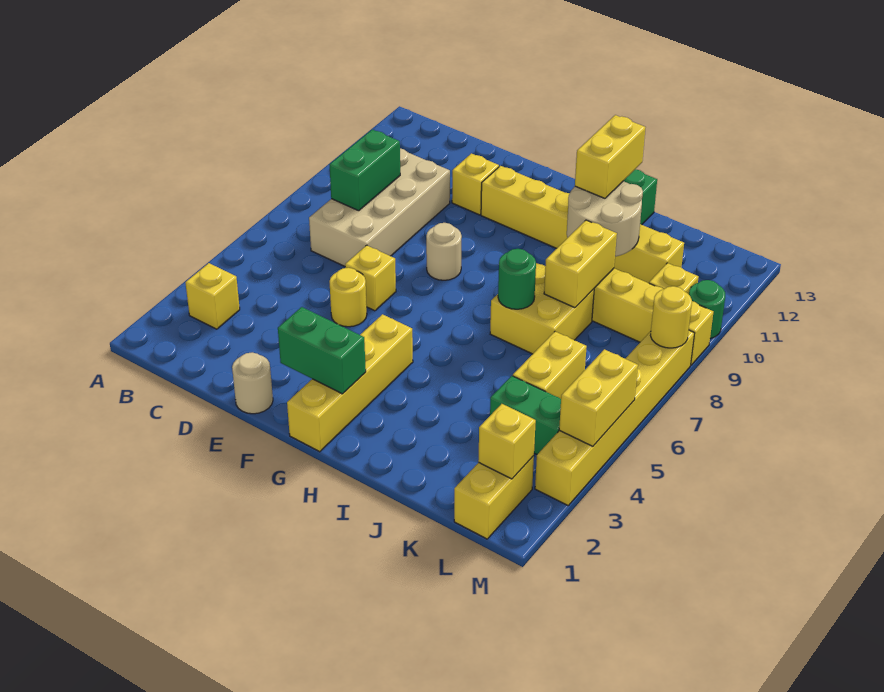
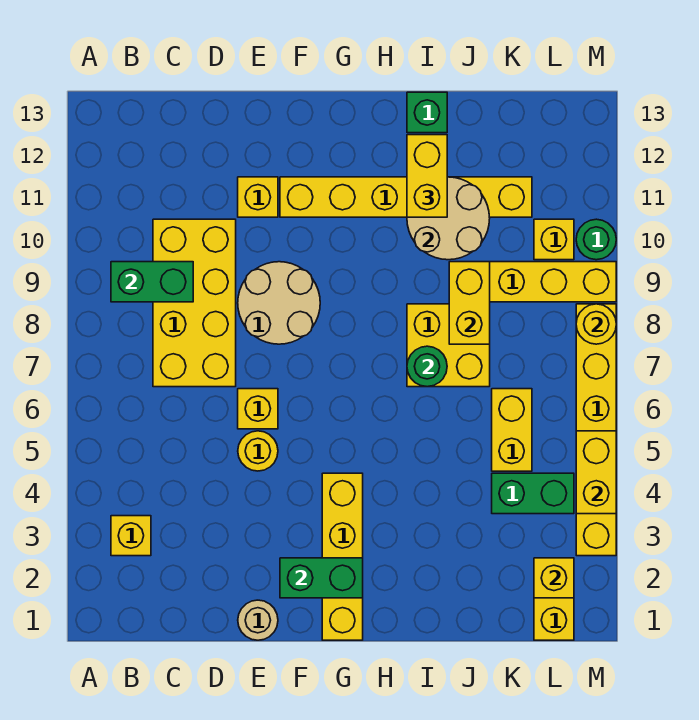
tan brick C7:D10 level 1 -> yellow brick C7:D10 level 1
green brick C8:C9 level 2 -> green brick B9:C9 level 2
tan round brick F8 level 1 -> tan round brick E8:F9 level 1

